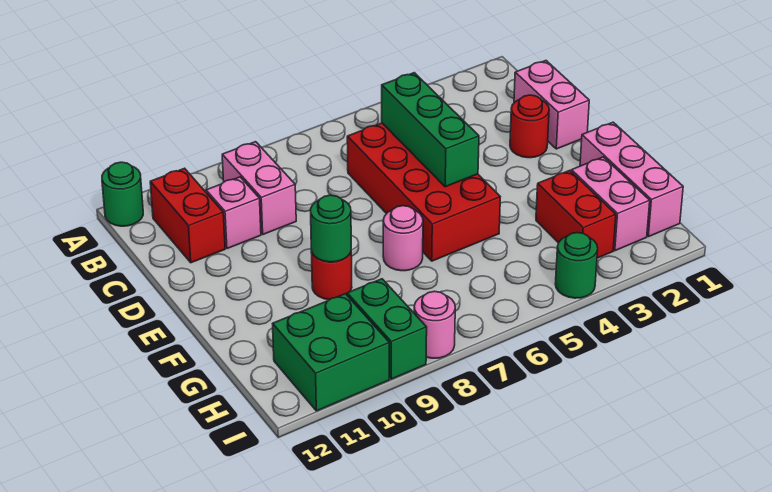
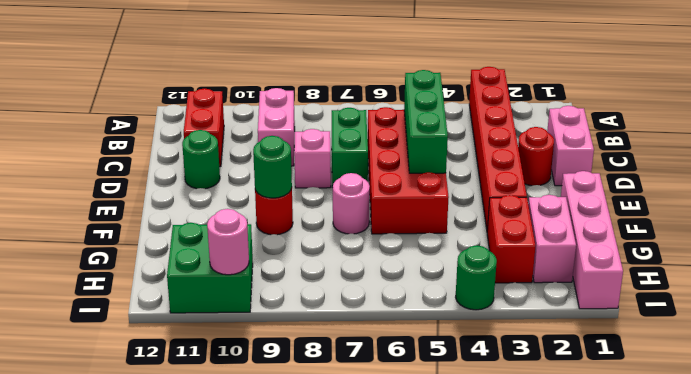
none -> red brick A3:F3 level 1
green round brick A12 level 1 -> green round brick D11 level 1
pink brick C10 level 1 -> pink brick D8 level 1
pink brick F1:H1 level 1 -> pink brick F1:I1 level 1
green brick H9:I9 level 1 -> green brick C7:D7 level 1
pink round brick I8 level 1 -> pink round brick I10 level 2

